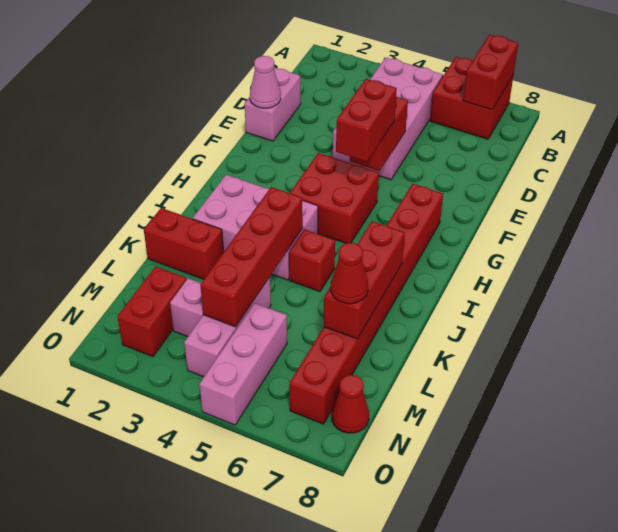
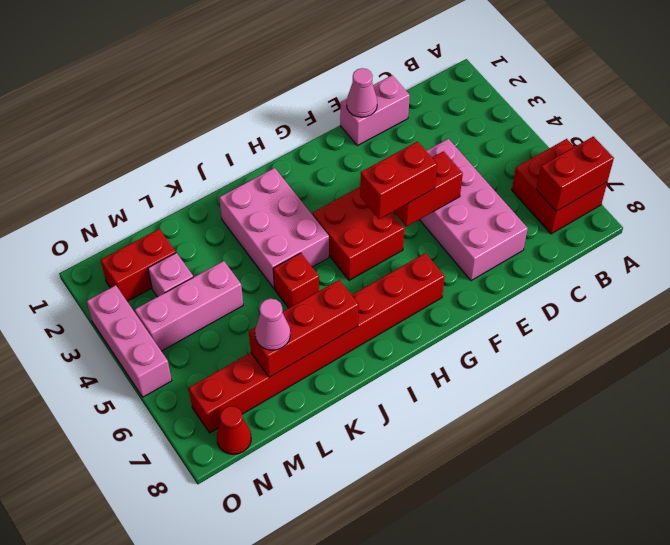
pink brick B4:E5 level 1 -> pink brick D4:E7 level 1
red brick J4:M4 level 2 -> none
red brick K1:K2 level 1 -> none
red cone L7 level 3 -> pink cone L7 level 3
pink brick M5:O5 level 1 -> pink brick O3:O5 level 1

